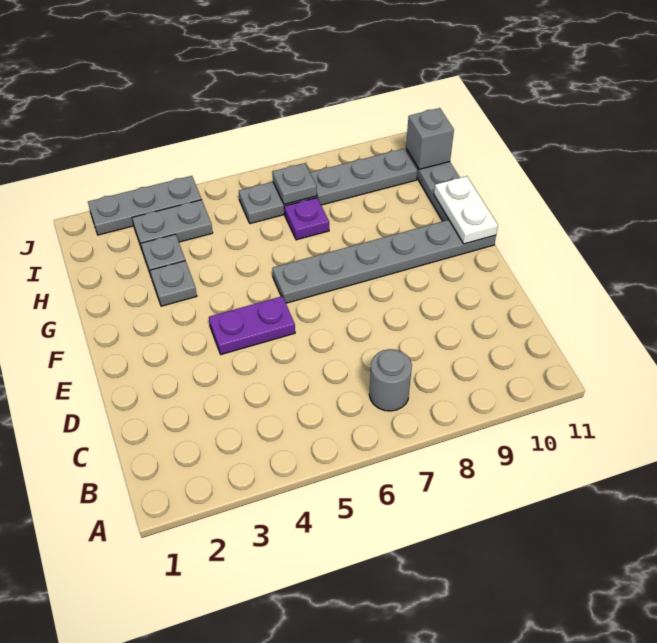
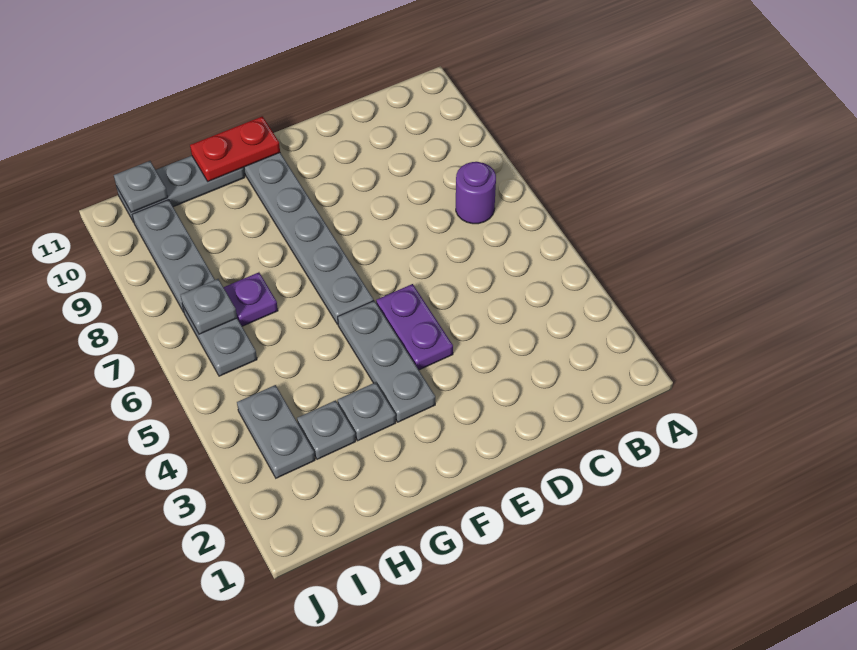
grey round brick B7 level 1 -> purple round brick B7 level 1
white plate F11:G11 level 2 -> red plate F11:G11 level 2
grey brick I11 level 2 -> grey plate I11 level 2
grey plate J2:J4 level 1 -> grey plate F3:F5 level 1

